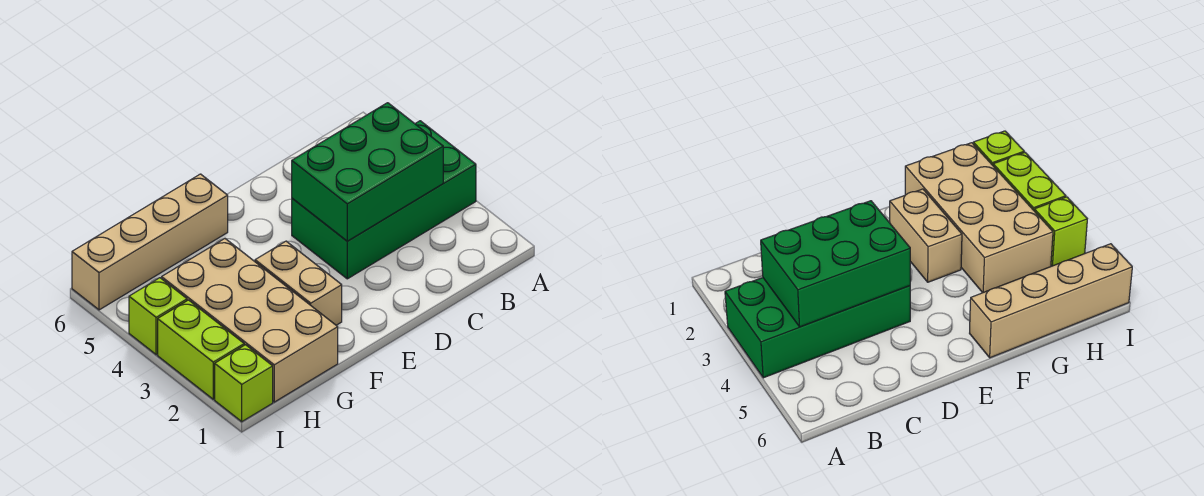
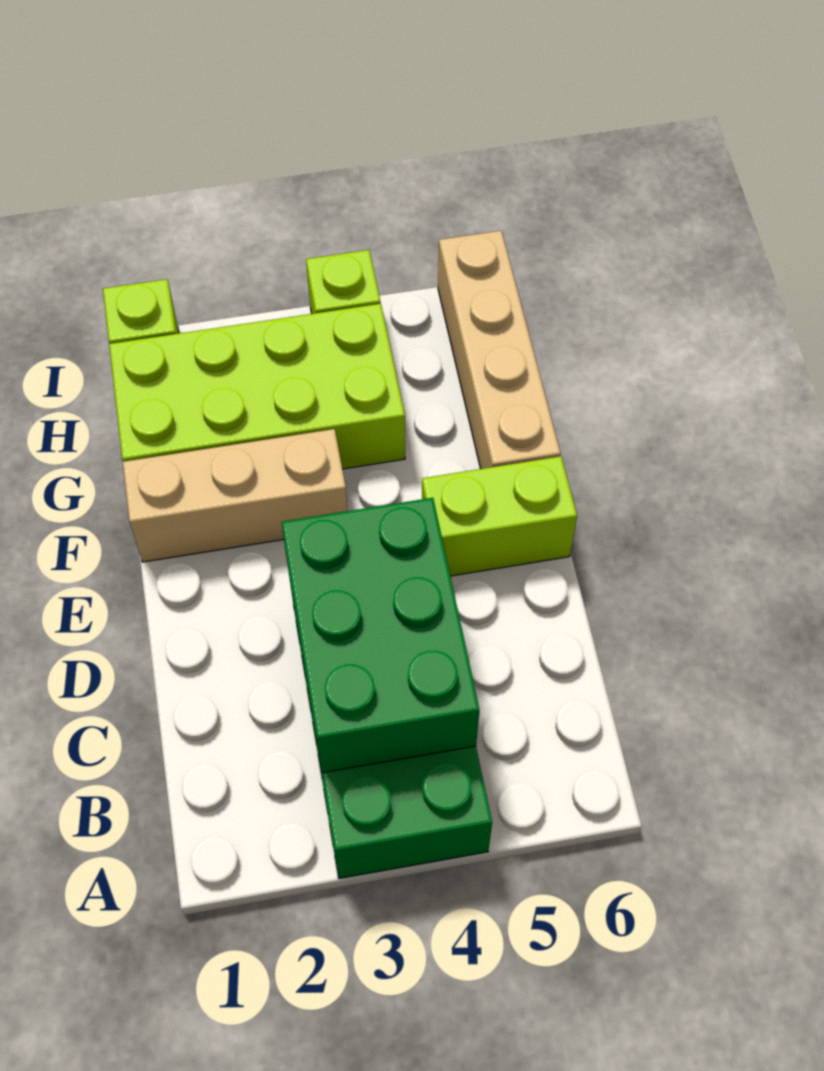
tan brick F2:F3 level 1 -> tan brick F1:F3 level 1
tan brick G1:H4 level 1 -> lime brick G1:H4 level 1
lime brick I2:I3 level 1 -> lime brick E5:E6 level 1

